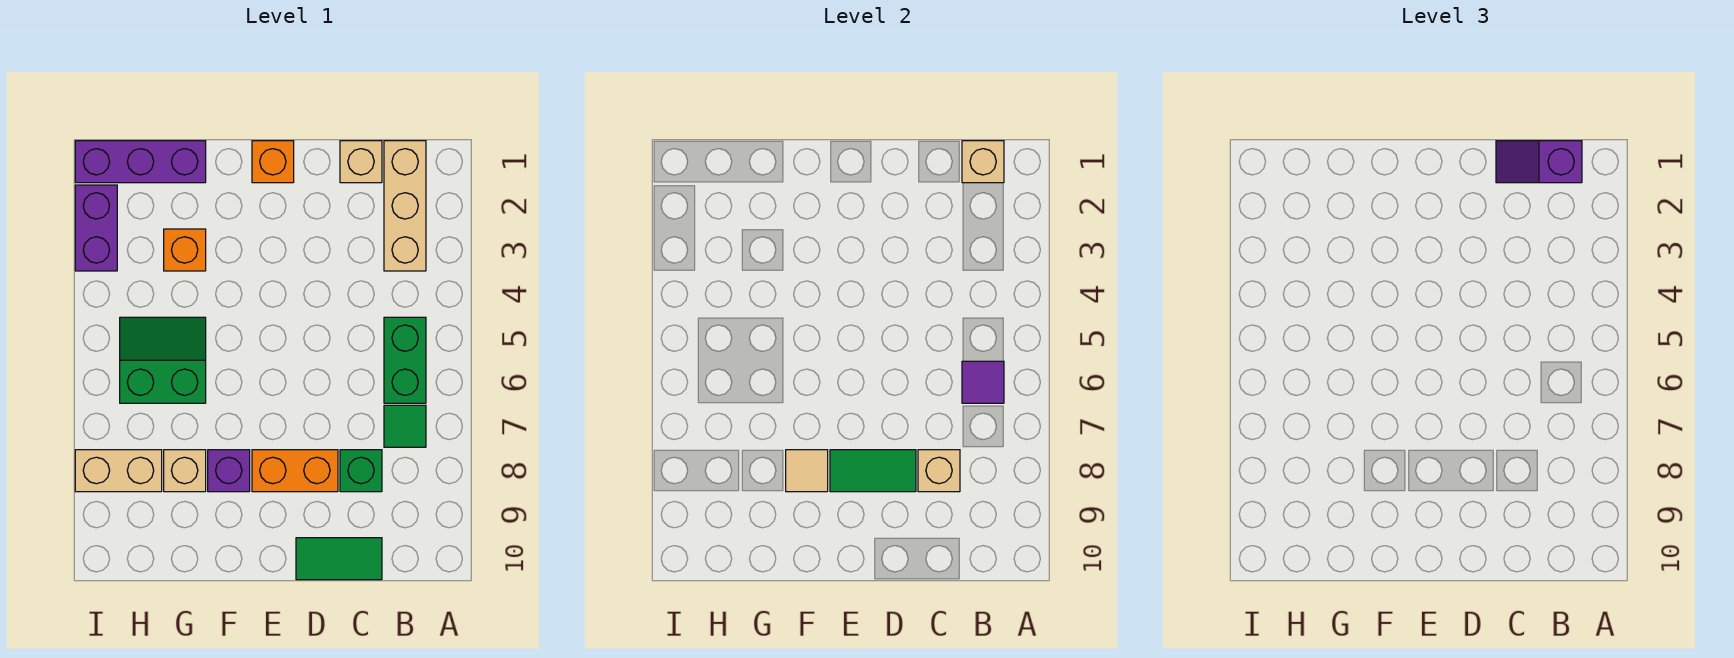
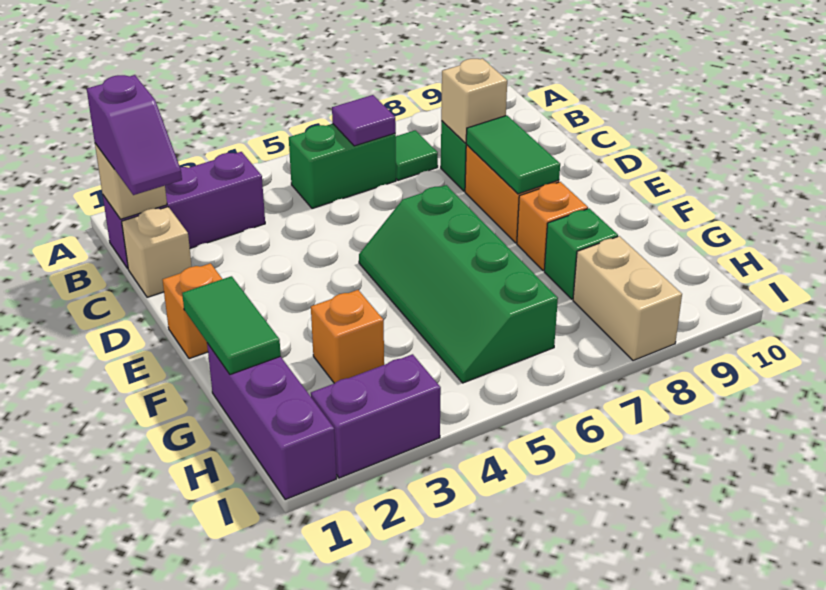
tan brick B1:B3 level 1 -> purple brick B1:B3 level 1
green tile C10:D10 level 1 -> green tile F1:G1 level 2
purple brick F8 level 1 -> orange brick F8 level 1
tan tile F8 level 2 -> none
green slope G5:H6 level 1 top 6 -> green slope E5:H6 level 1 top 6
tan brick G8 level 1 -> green brick G8 level 1

